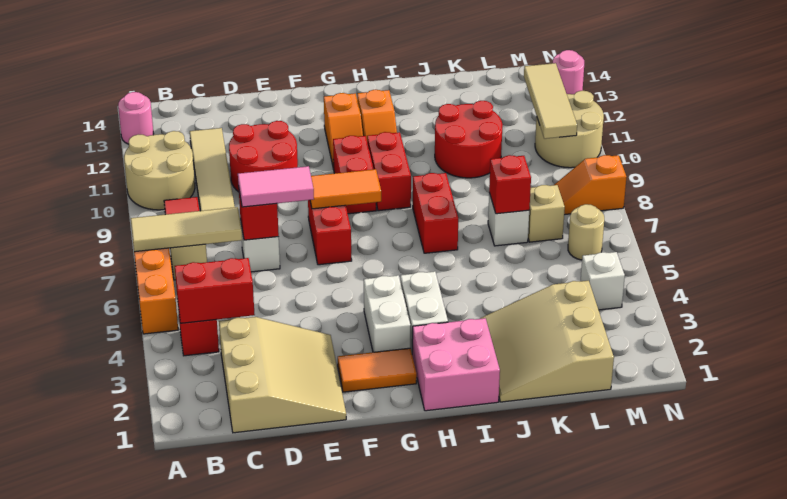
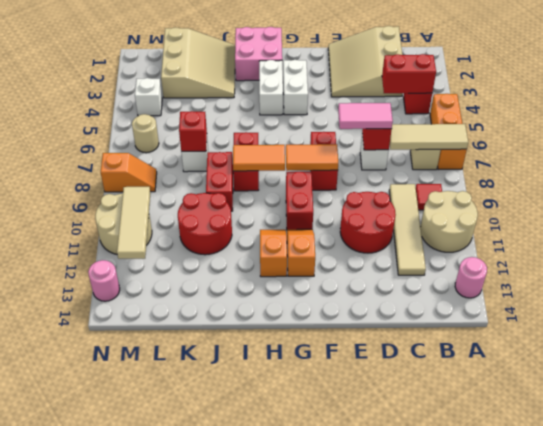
orange tile F2:G2 level 1 -> orange tile H8:I8 level 2
red brick H9:H10 level 1 -> red brick J8:J9 level 1
tan brick L7 level 1 -> none

